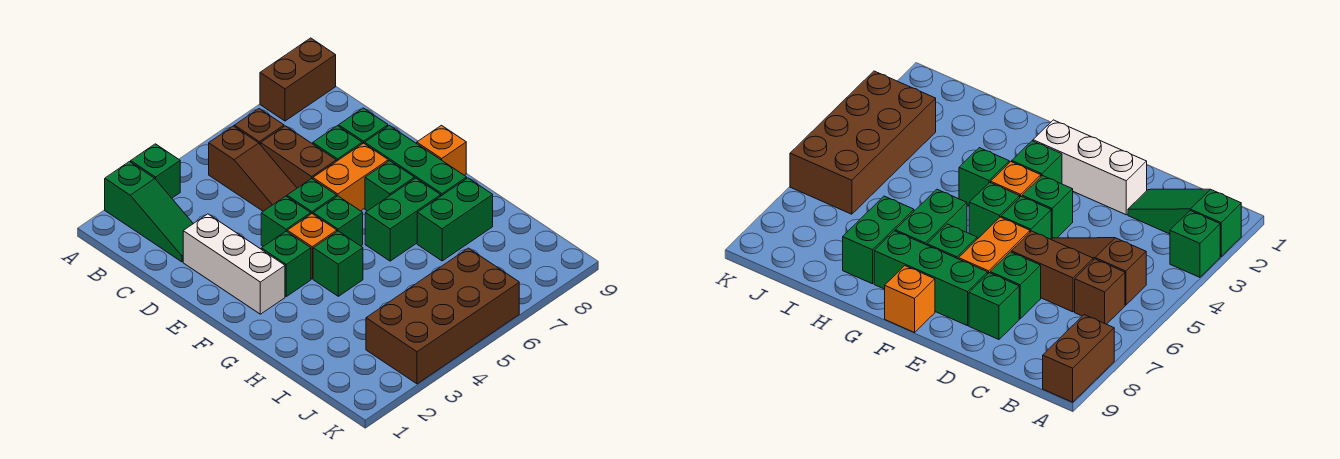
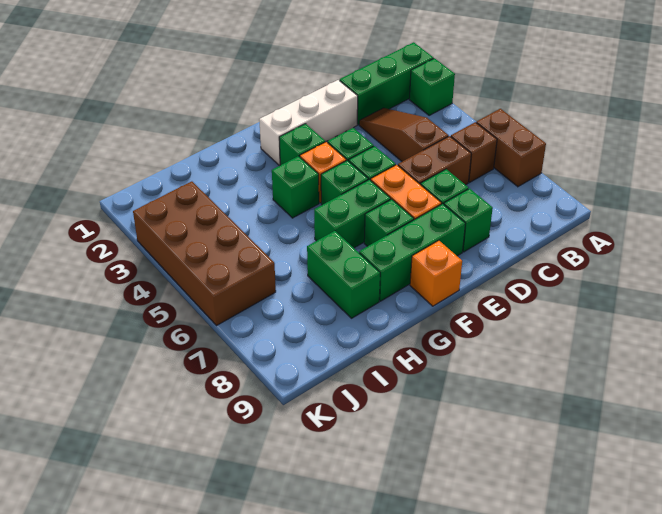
green slope A2:C2 level 1 top A -> green brick A2:C2 level 1
brown brick A8:A9 level 1 -> brown brick A6:A7 level 1
brown slope B5:D5 level 1 top B -> brown slope C3:C5 level 1 top 5
green brick G6:G7 level 1 -> green brick F6:G6 level 1

